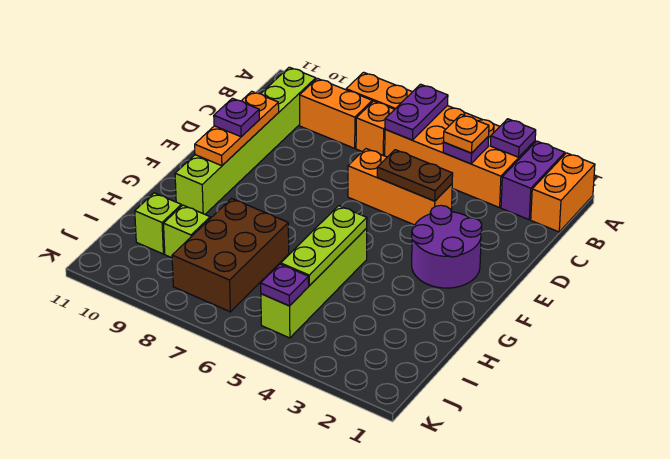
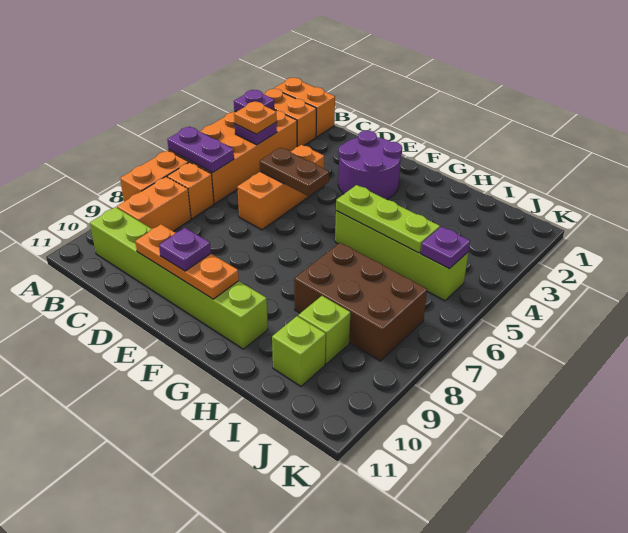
purple brick A2:B2 level 1 -> orange brick A2:B2 level 1
brown plate D4:D5 level 2 -> brown plate D5:E5 level 2

